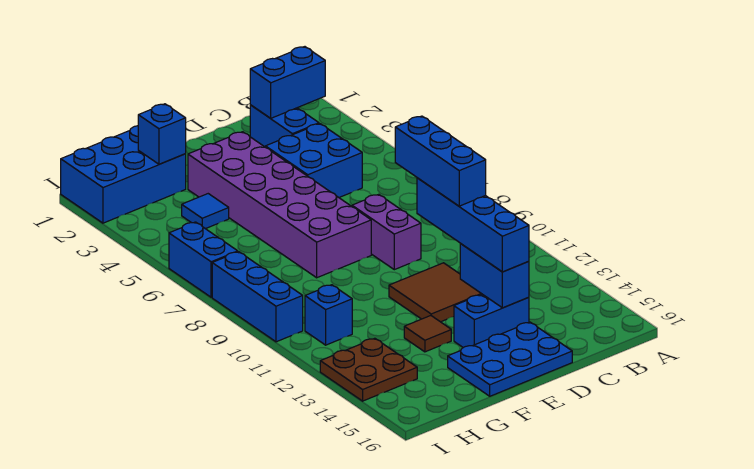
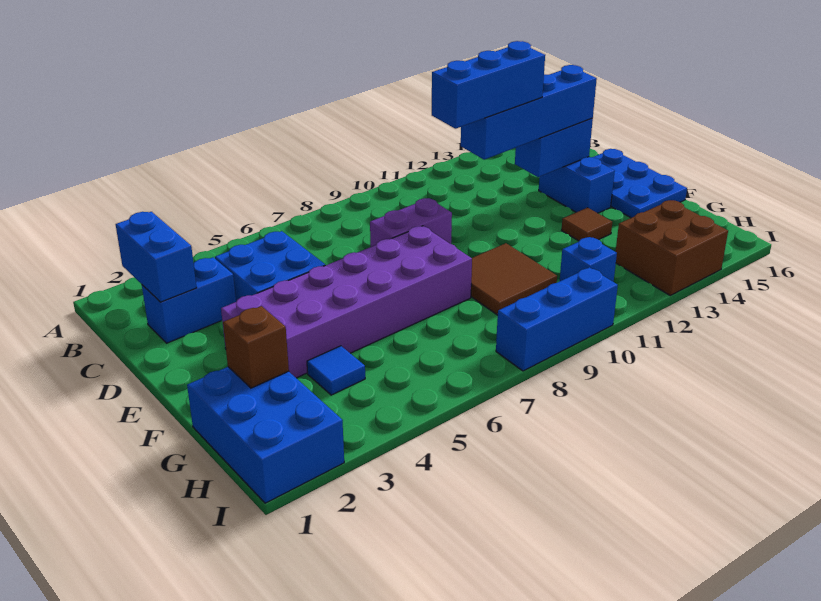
brown tile D11:E12 level 1 -> brown tile F9:G10 level 1
blue brick G2 level 2 -> brown brick G2 level 2
brown plate H13:I14 level 1 -> brown brick H13:I14 level 1
blue brick I6:I7 level 1 -> none

